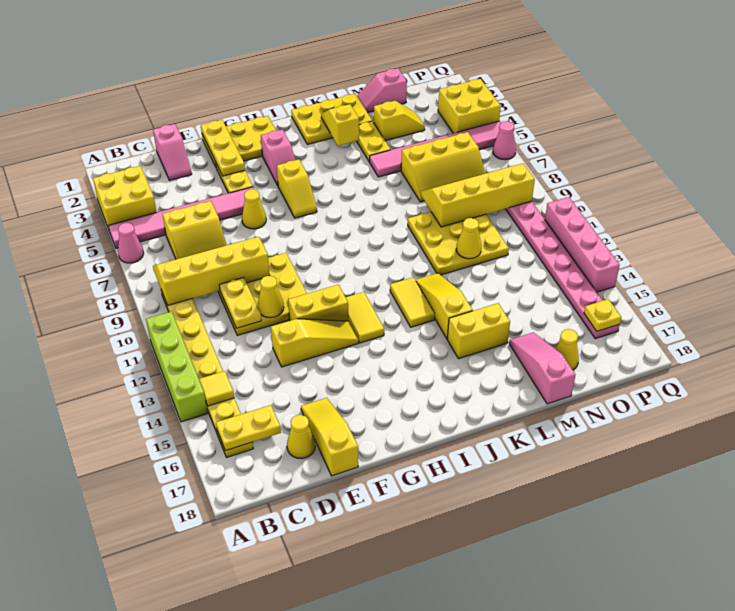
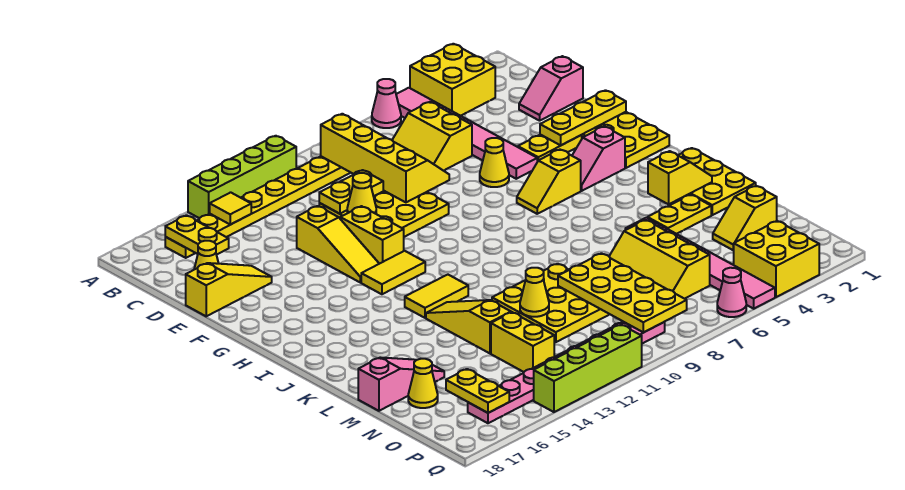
yellow slope K12:K14 level 1 top 14 -> yellow slope K13:M13 level 1 top M
yellow brick K15:L15 level 1 -> yellow brick N13:O13 level 1
pink slope M1:N1 level 1 top N -> none
yellow slope M3:N3 level 1 top M -> yellow slope N2:N3 level 1 top 2
yellow slope M8:P9 level 2 top 9 -> yellow plate M8:P9 level 2
yellow plate P16 level 2 -> yellow plate O16:P16 level 2
pink brick Q11:Q14 level 1 -> lime brick Q11:Q14 level 1

